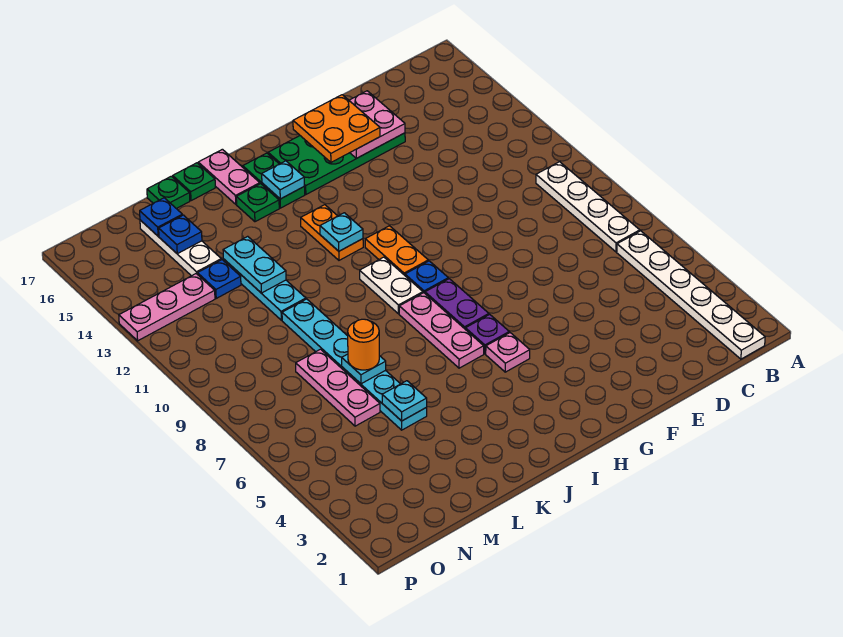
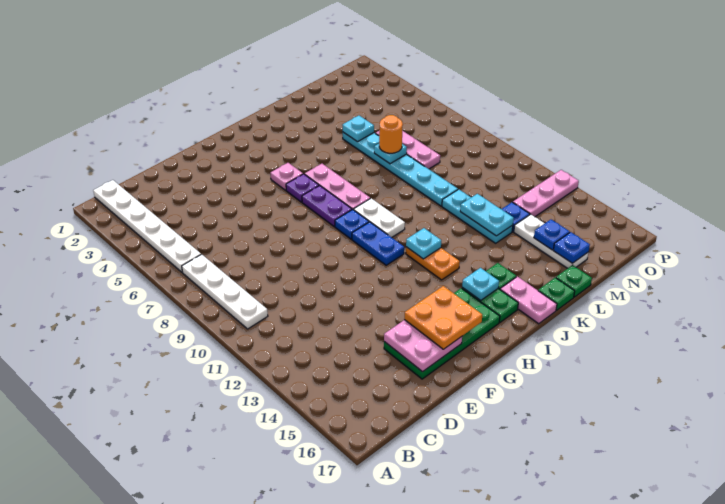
orange plate H10:H11 level 1 -> blue plate H10:H11 level 1

